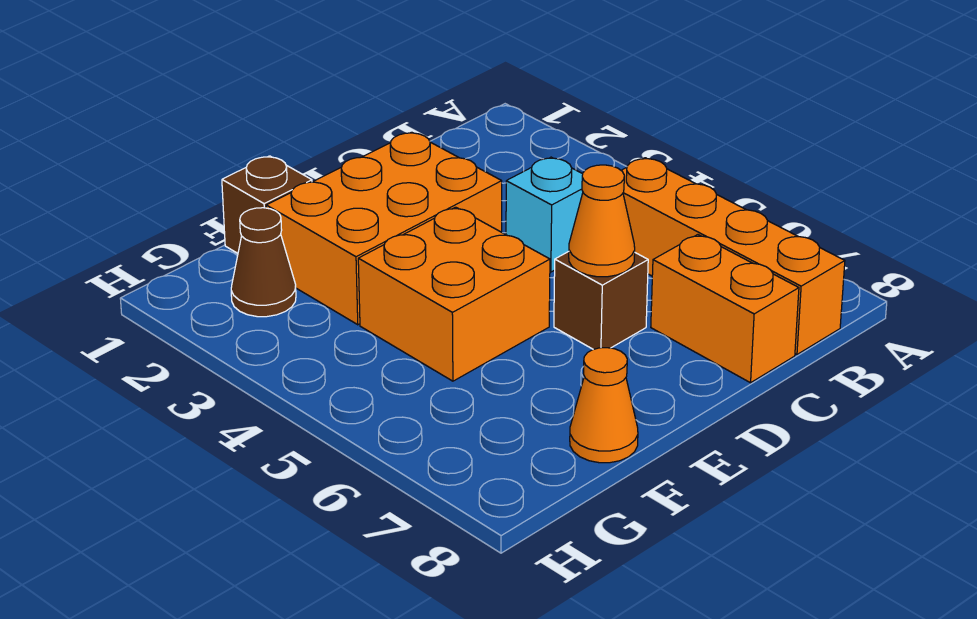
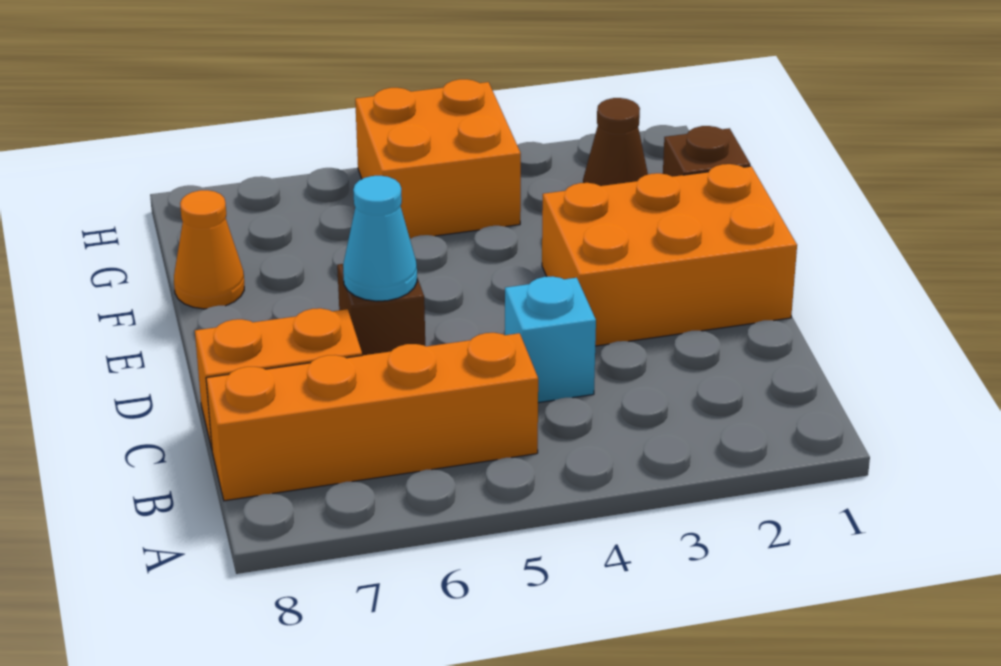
orange brick D2:F3 level 1 -> orange brick D1:E3 level 1
orange cone D6 level 2 -> cyan cone D6 level 2
orange brick E4:F5 level 1 -> orange brick G4:H5 level 1

